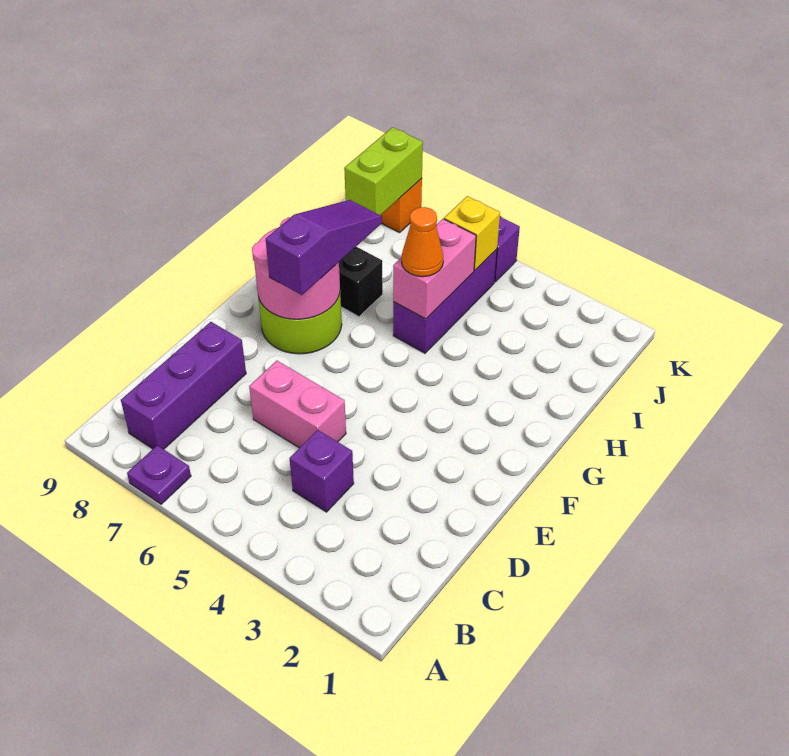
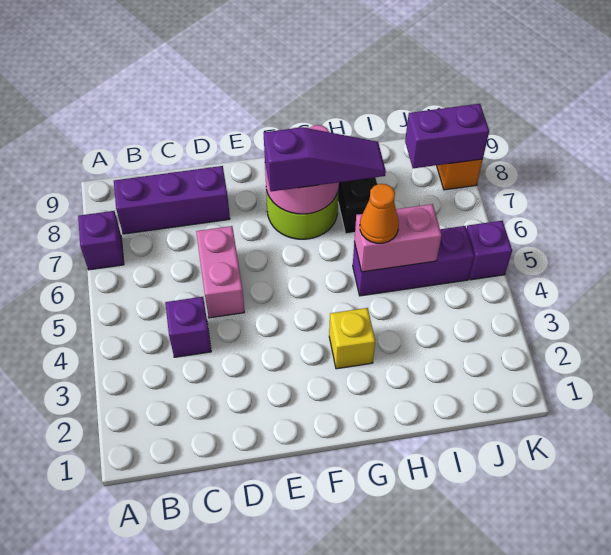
purple plate A7 level 1 -> purple brick A7 level 1
yellow brick J5 level 2 -> yellow brick G3 level 1
lime brick J8:K8 level 2 -> purple brick J8:K8 level 2

